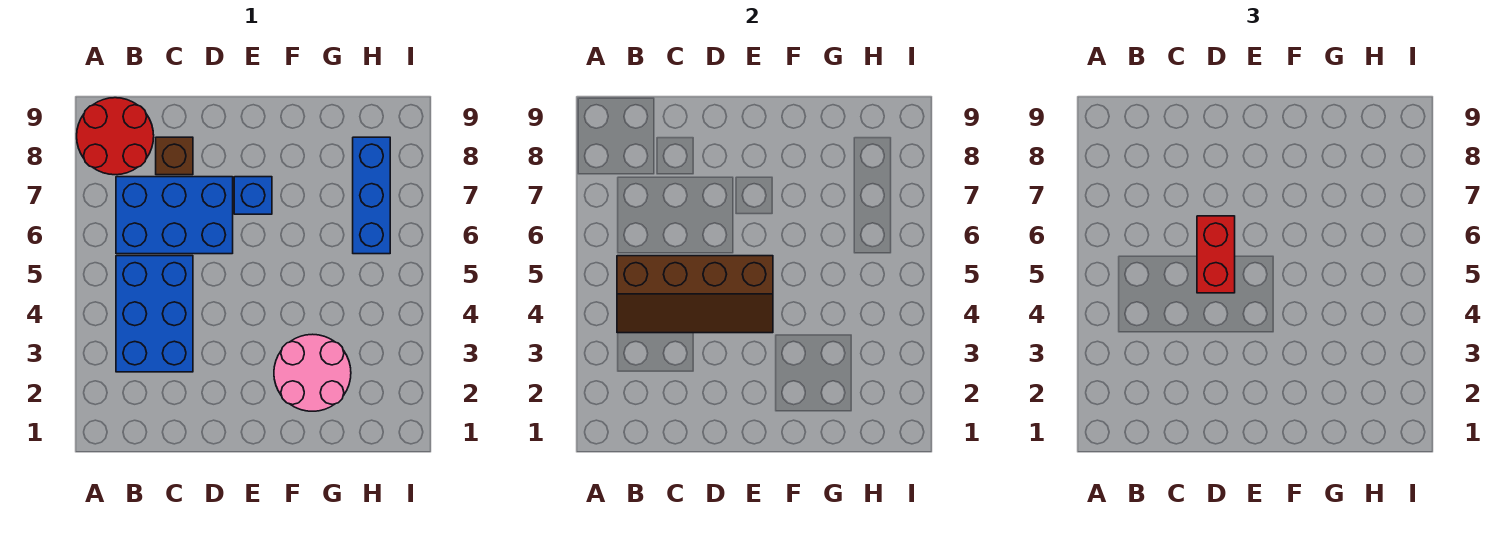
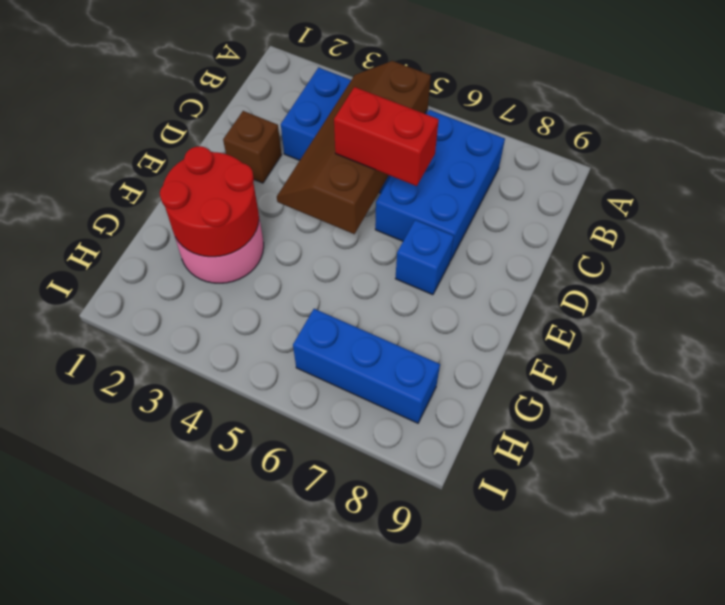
red round brick A8:B9 level 1 -> red round brick F2:G3 level 2
brown brick C8 level 1 -> brown brick D2 level 1

